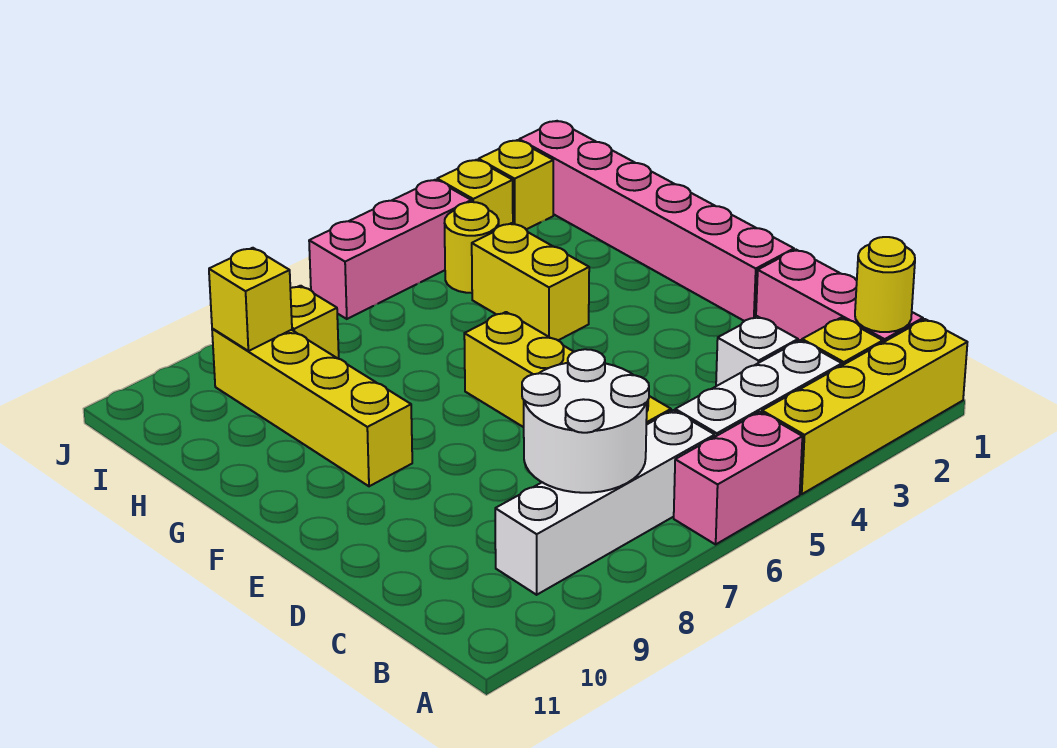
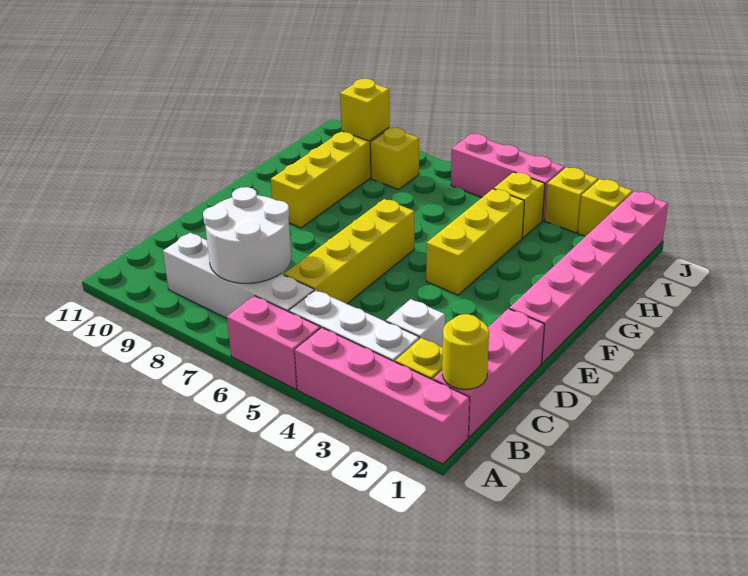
yellow brick A1:A4 level 1 -> pink brick A1:A4 level 1
yellow brick G4:H4 level 1 -> yellow brick F4:H4 level 1
yellow round brick I4 level 1 -> yellow brick I4 level 1

